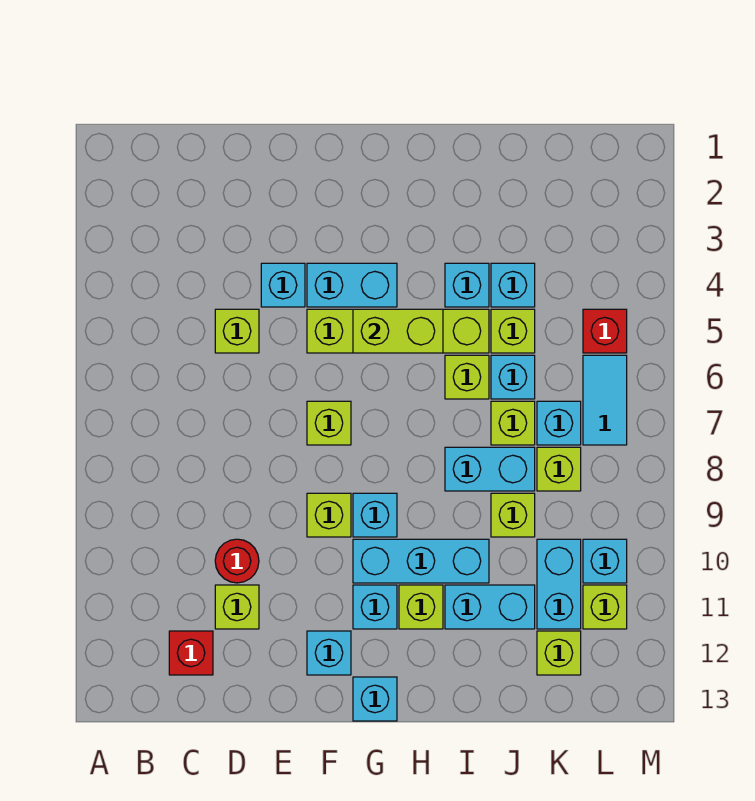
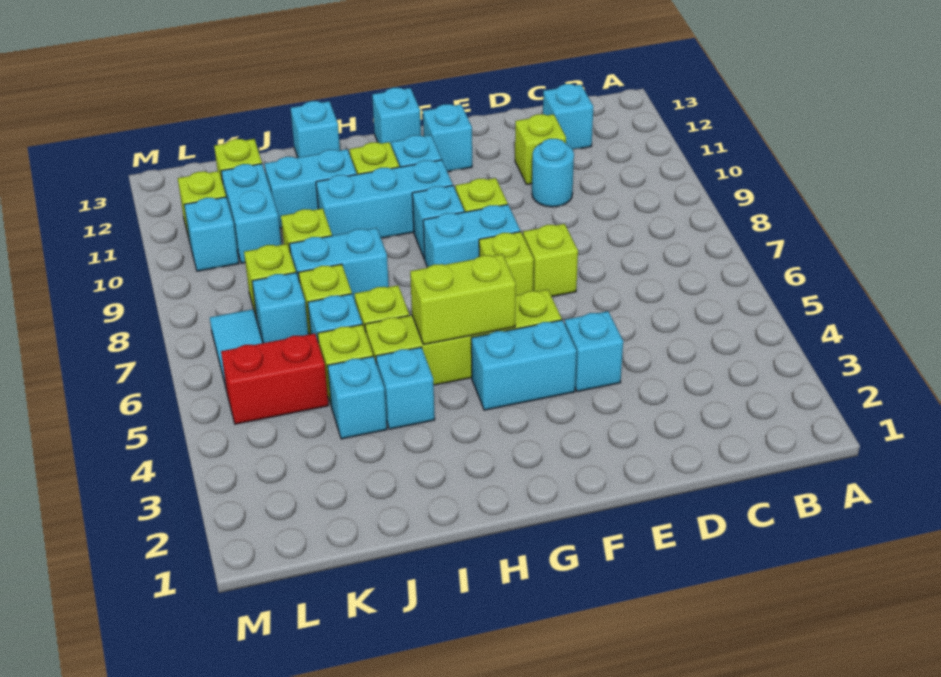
red brick C12 level 1 -> cyan brick C12 level 1
lime brick D5 level 1 -> lime brick E7 level 1
red round brick D10 level 1 -> cyan round brick D10 level 1
none -> cyan brick F8:G8 level 1
none -> cyan brick I13 level 1
red brick L5 level 1 -> red brick K5:L5 level 1

